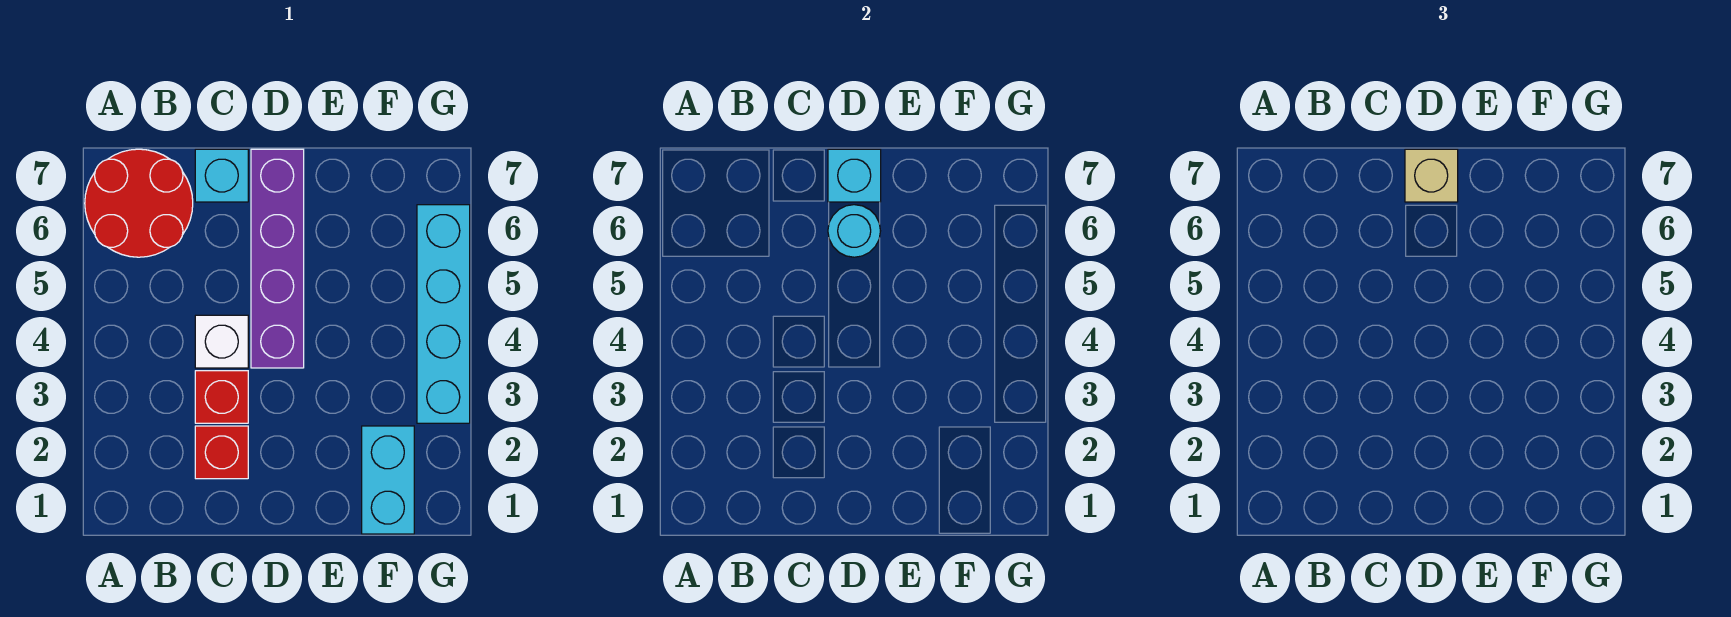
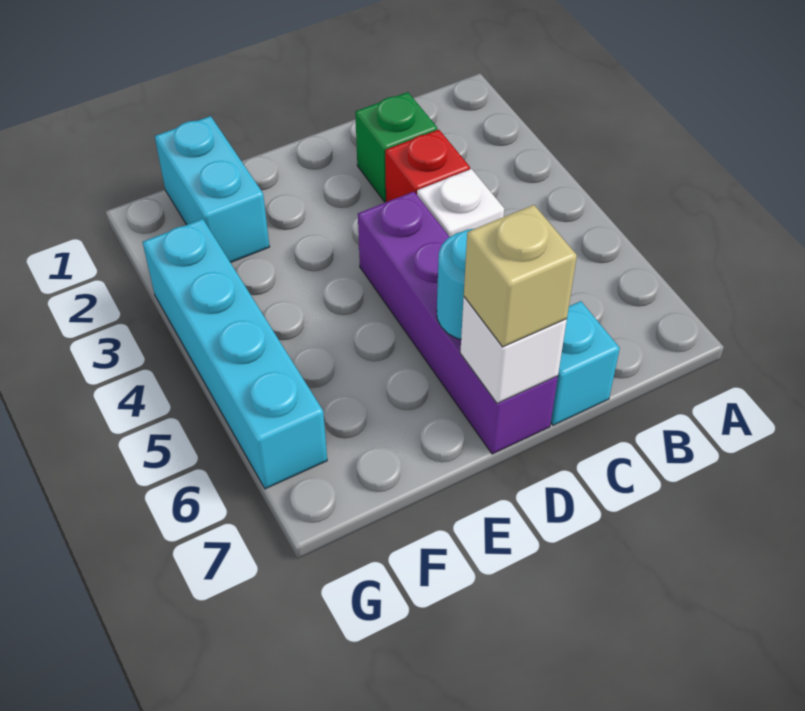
red round brick A6:B7 level 1 -> none
red brick C2 level 1 -> green brick C2 level 1
cyan brick D7 level 2 -> white brick D7 level 2

